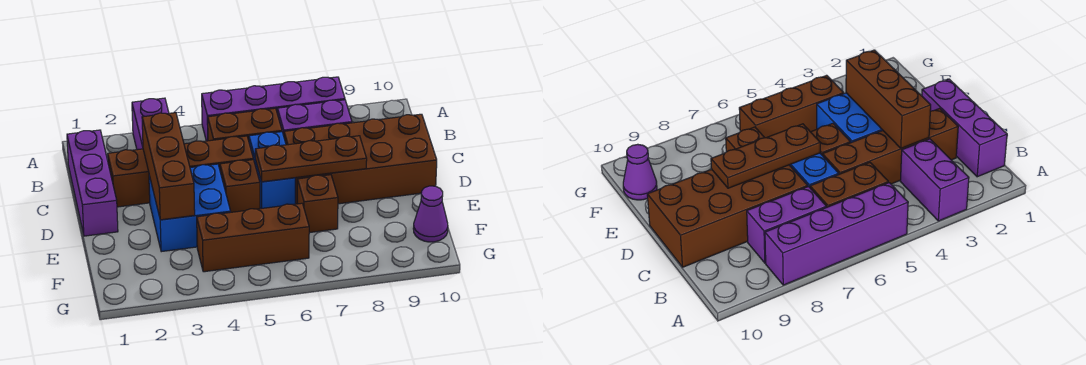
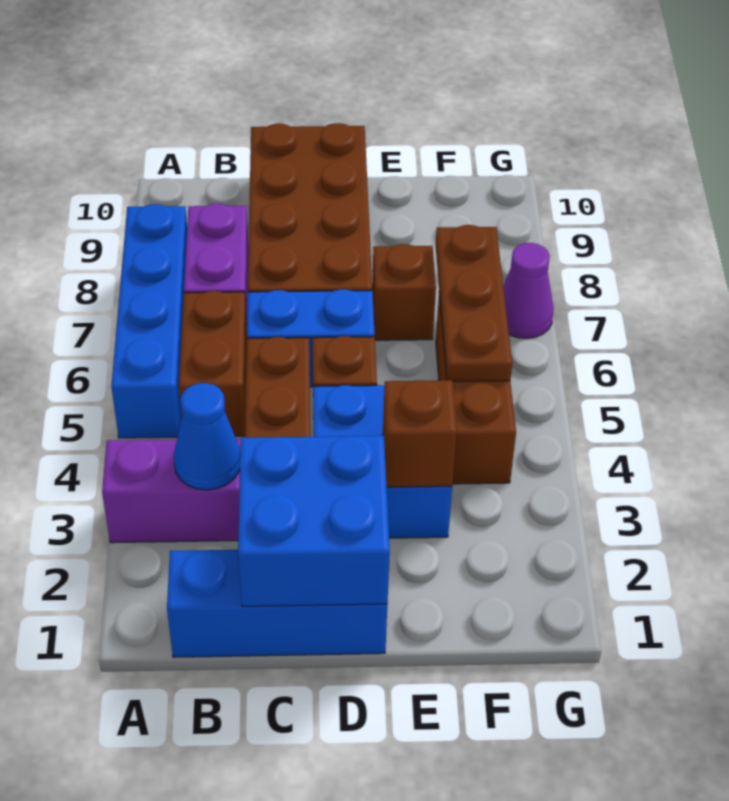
purple brick A5:A8 level 1 -> blue brick A5:A8 level 1
purple brick B1:D1 level 1 -> blue brick B1:D1 level 1
none -> blue cone B3 level 2
none -> blue brick C1:D2 level 2
brown brick C3:E3 level 2 -> brown brick E3 level 2
brown plate D6:D8 level 2 -> brown plate F5:F7 level 2
purple cone F10 level 1 -> purple cone G7 level 1

